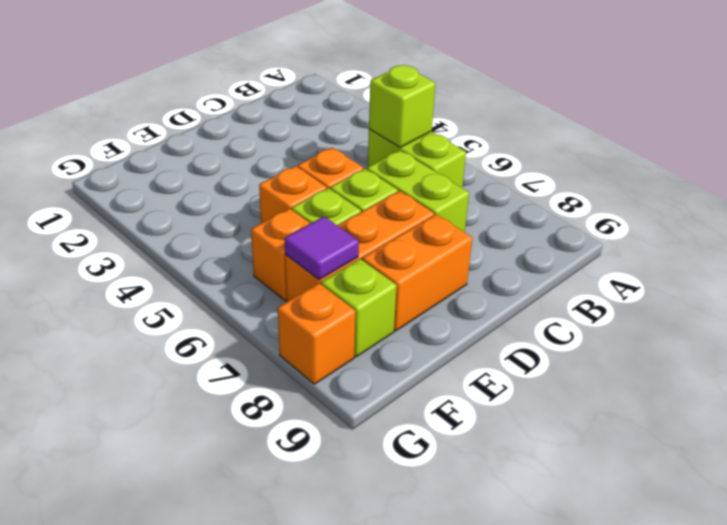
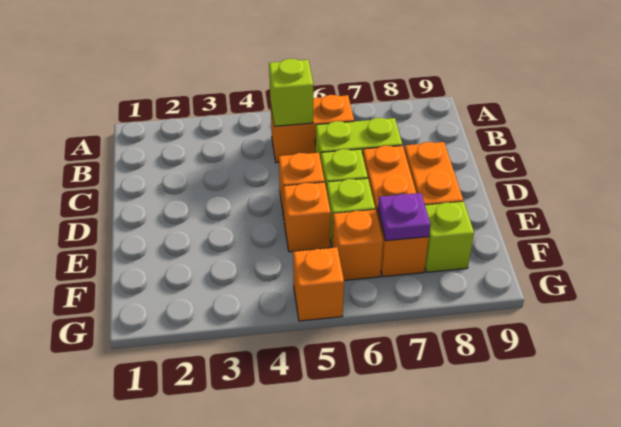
lime brick B5:B6 level 1 -> orange brick B5:B6 level 1
purple tile F7 level 2 -> purple plate F7 level 2
orange brick G8 level 1 -> orange brick G5 level 1

